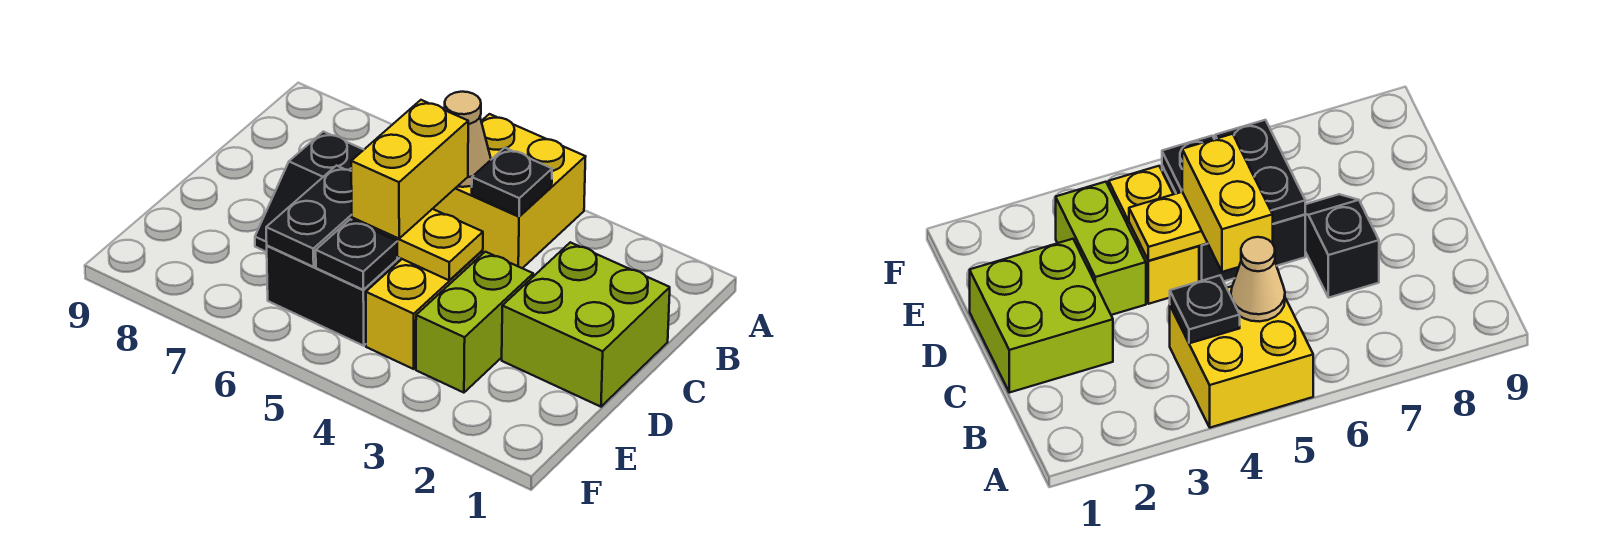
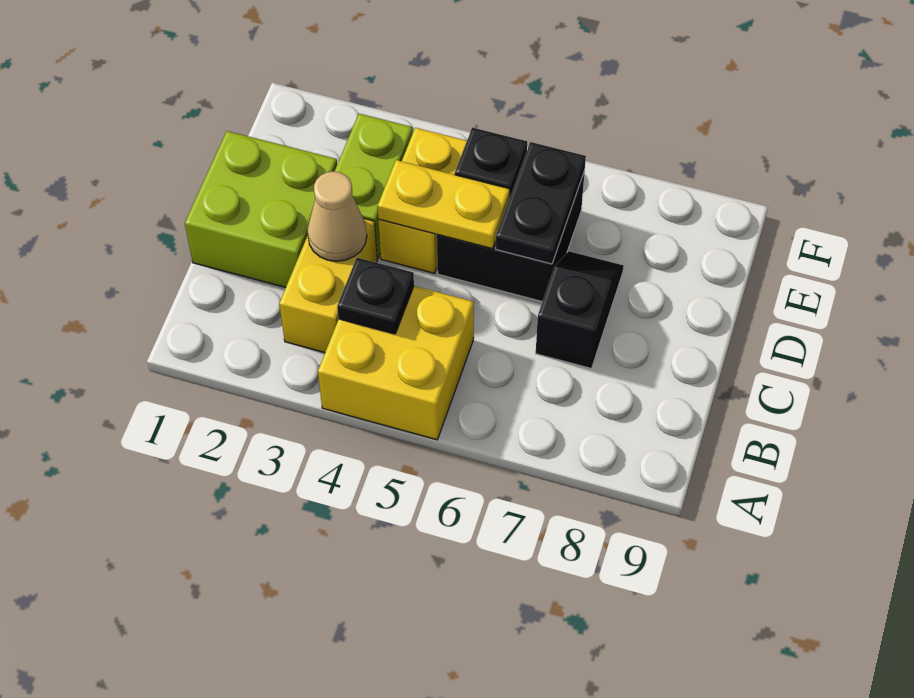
tan cone B5 level 2 -> tan cone C3 level 2
yellow brick C5:D5 level 3 -> yellow brick B3:C3 level 1

